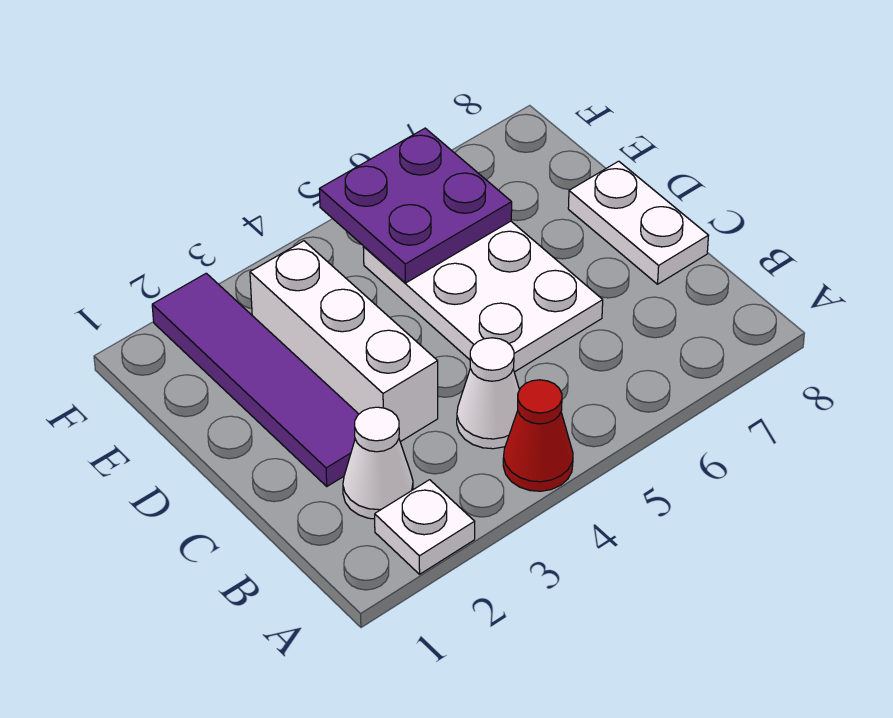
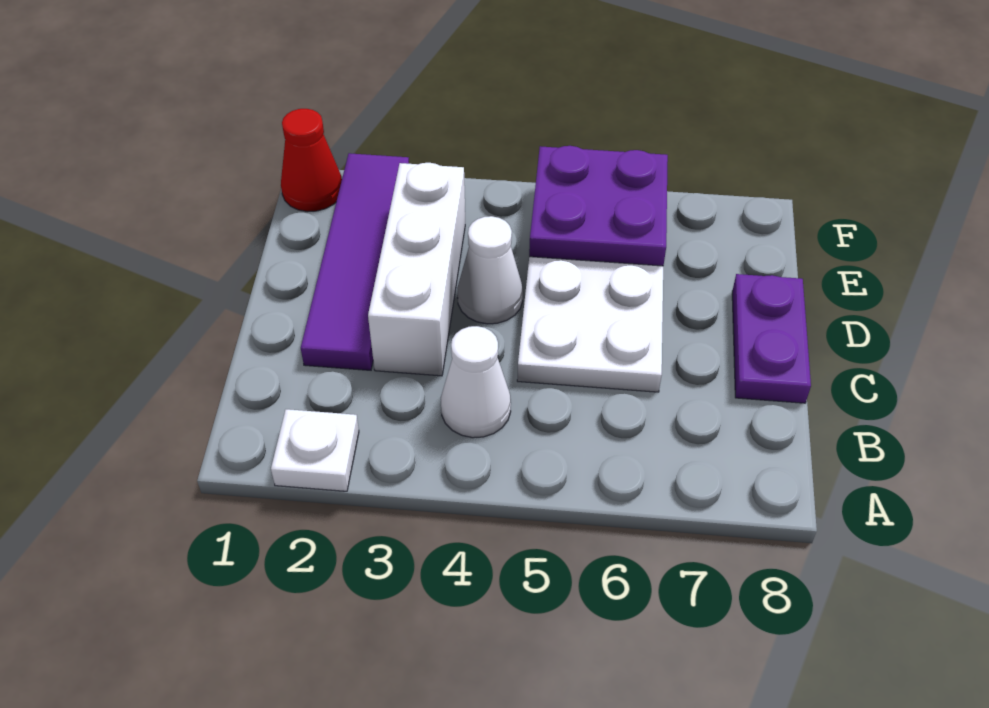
red cone A4 level 1 -> red cone F1 level 1
white cone B2 level 1 -> white cone D4 level 1
white plate C8:D8 level 1 -> purple plate C8:D8 level 1

